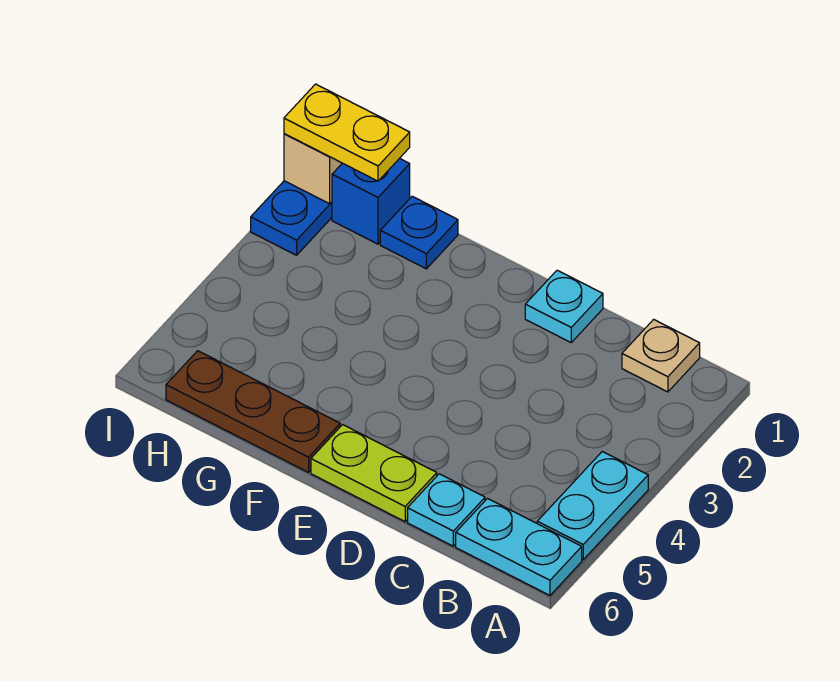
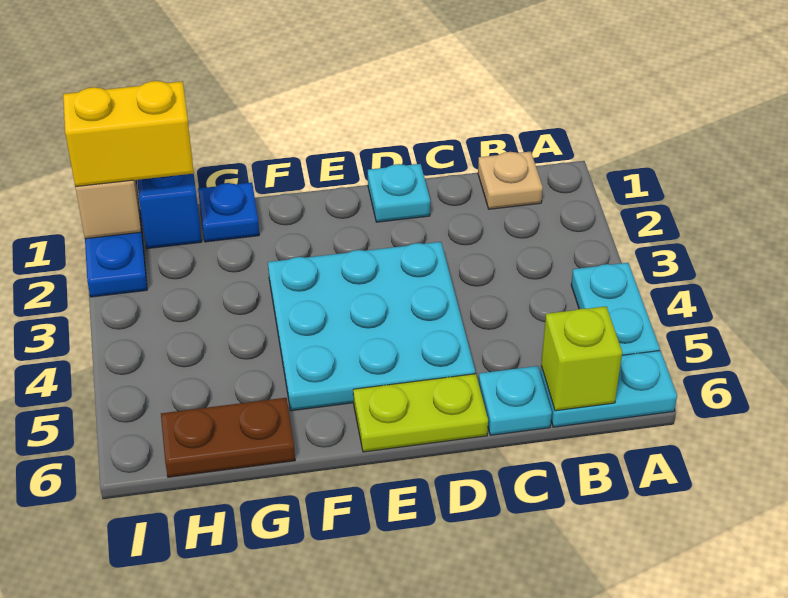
none -> lime brick B6 level 2
none -> cyan plate D3:F5 level 1
brown plate F6:H6 level 1 -> brown plate G6:H6 level 1
yellow plate H1:I1 level 3 -> yellow brick H1:I1 level 3

